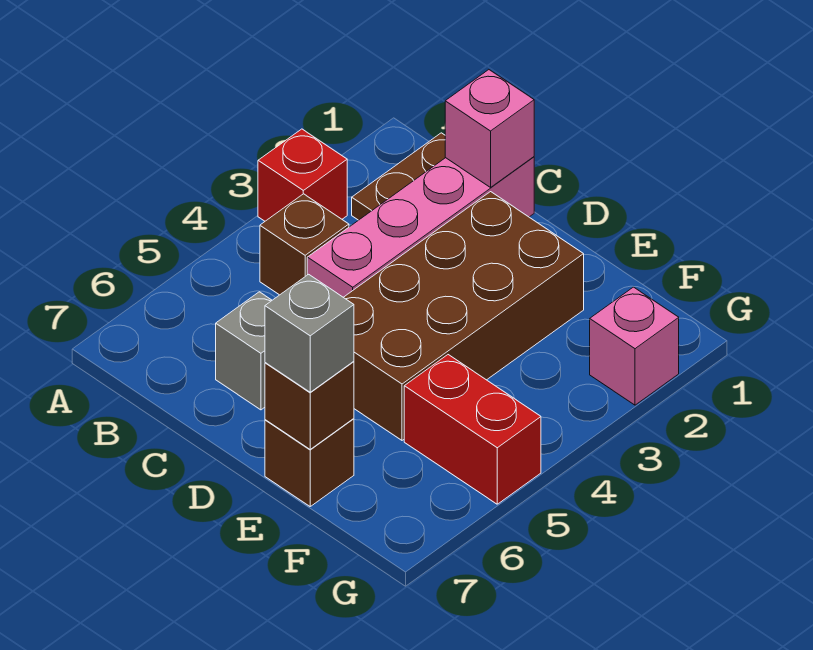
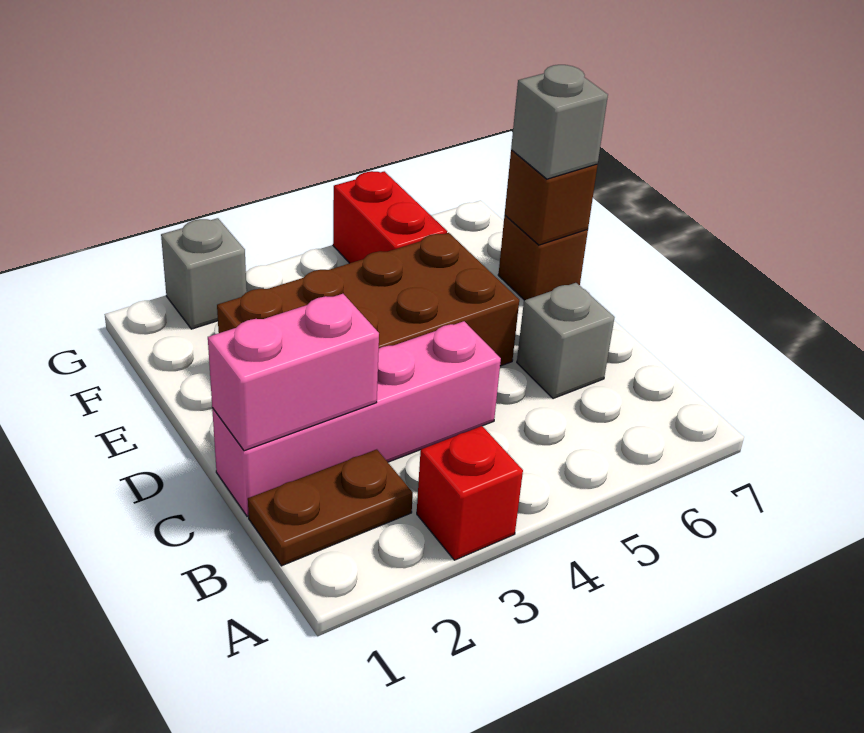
brown brick B4 level 1 -> none
pink brick C1 level 2 -> pink brick C1:C2 level 2
pink brick G2 level 1 -> grey brick G2 level 1

